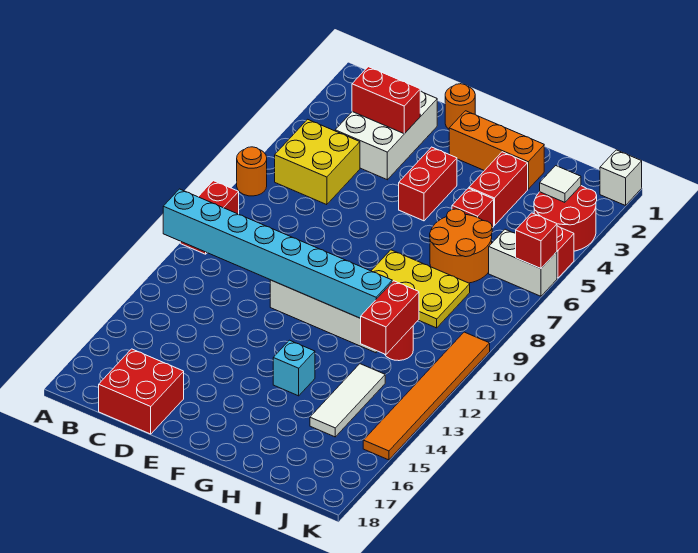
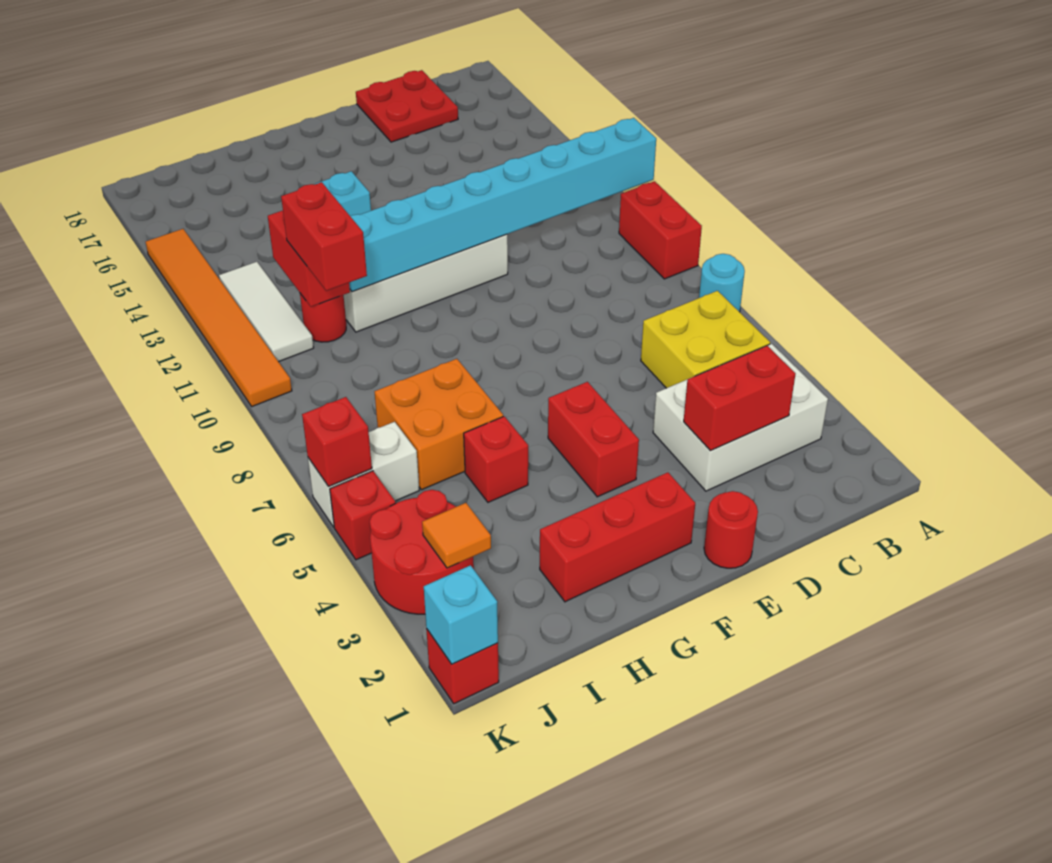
orange round brick A7 level 1 -> cyan round brick A7 level 1
white brick C2:D4 level 1 -> white brick B3:D4 level 1
red brick C17:D18 level 1 -> red plate C17:D18 level 1
orange round brick E1 level 1 -> red round brick E1 level 1
orange brick F2:H2 level 1 -> red brick F2:H2 level 1
yellow plate G8:I9 level 1 -> none
red brick H3:H4 level 1 -> red brick I10:I11 level 3
orange round brick H6:I7 level 1 -> orange brick H6:I7 level 1
white tile I13:I15 level 1 -> white tile J11:J13 level 1
white tile J3 level 2 -> orange tile J3 level 2
white brick K1 level 1 -> red brick K1 level 1
none -> cyan brick K1 level 2

